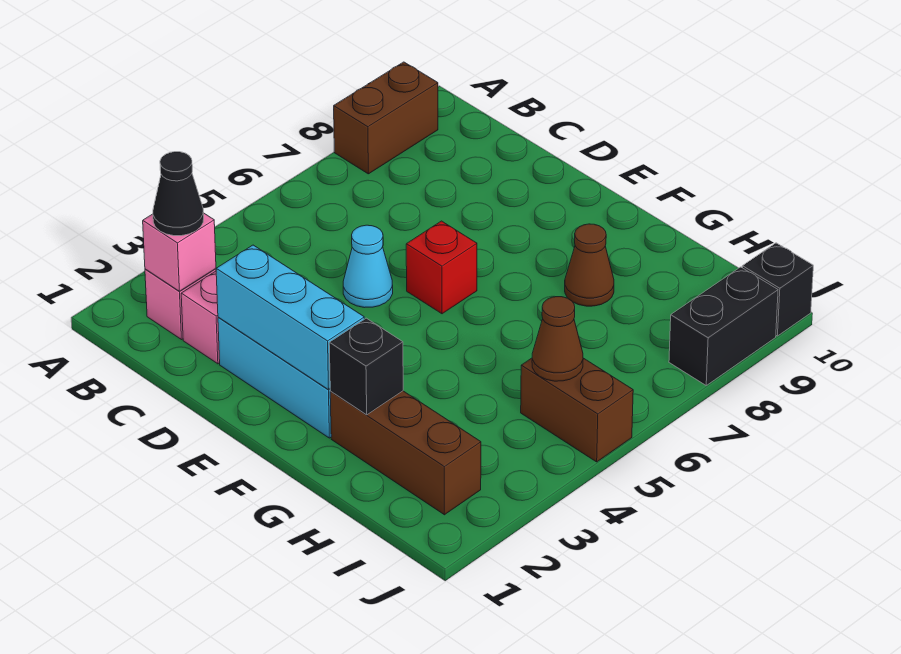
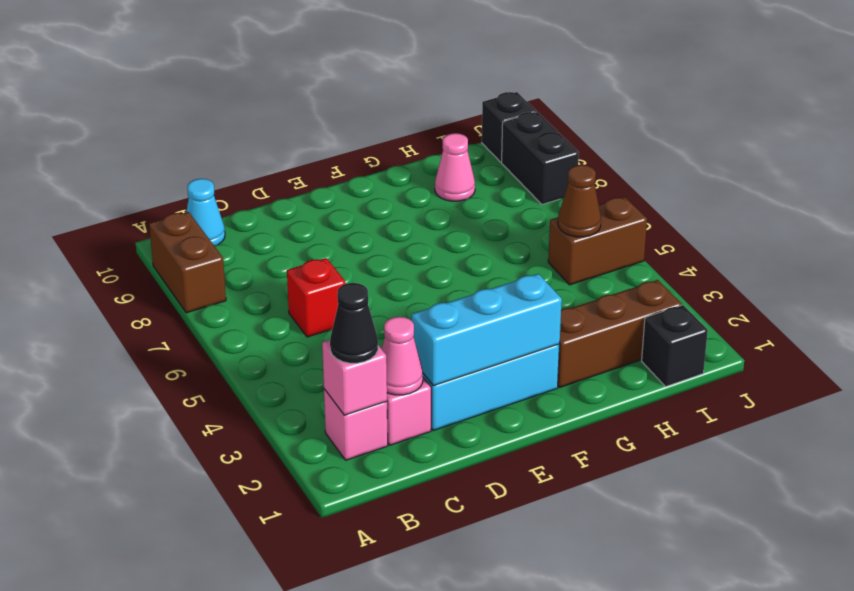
none -> pink cone C2 level 2
cyan cone D5 level 1 -> cyan cone B10 level 1
red brick E6 level 1 -> red brick C6 level 1
black brick G2 level 2 -> black brick I1 level 1
brown cone G8 level 1 -> none
none -> pink cone H9 level 1

